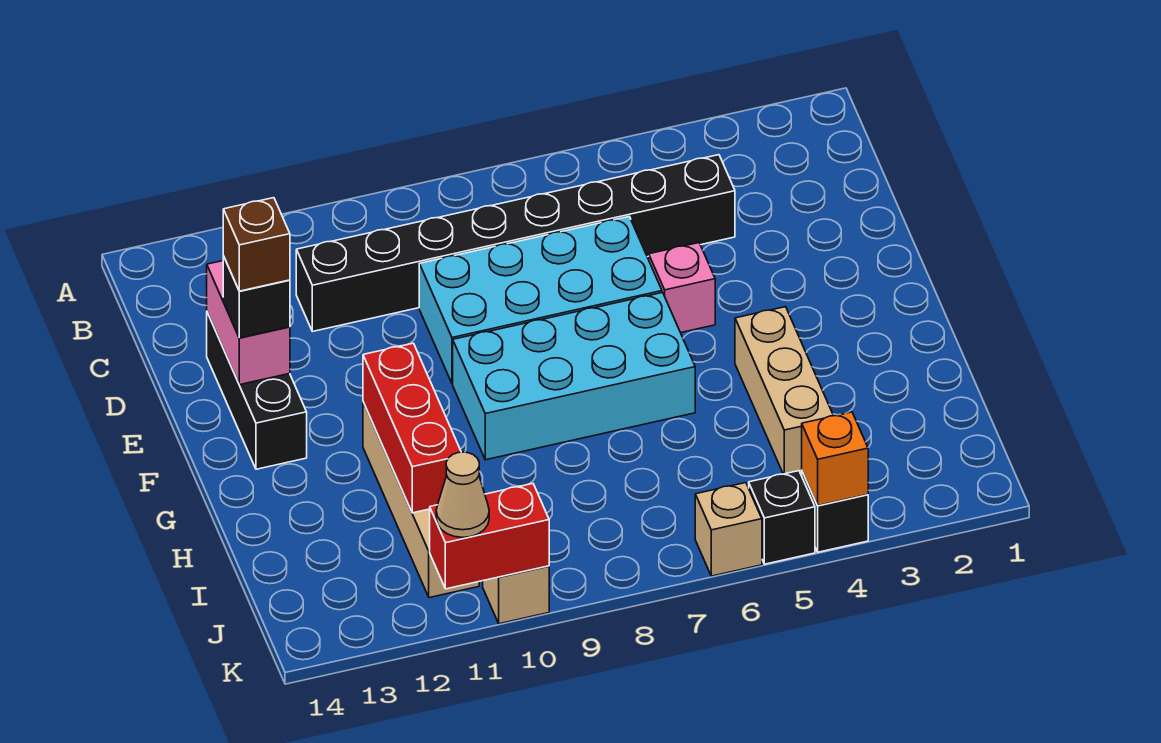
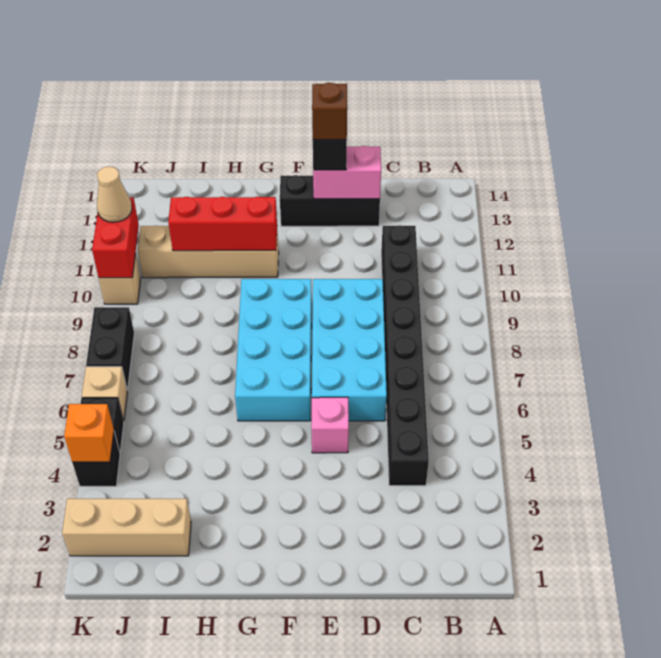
tan brick G4:I4 level 1 -> tan brick I2:K2 level 1
none -> black brick K7:K8 level 1

